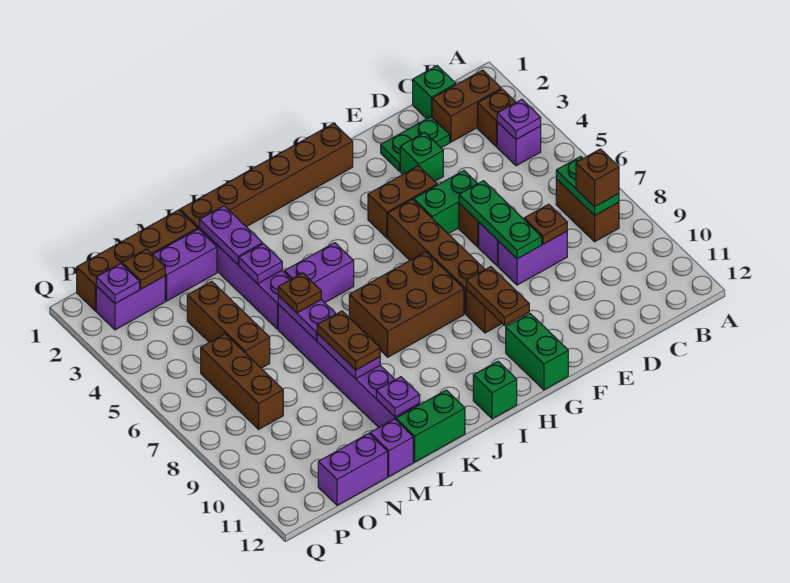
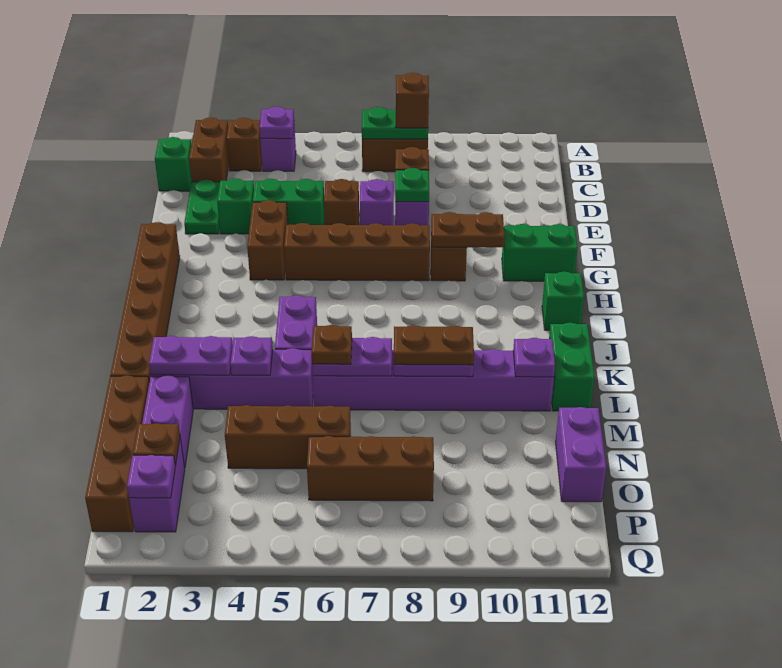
green brick E5:F5 level 1 -> green brick E4:E5 level 1
green plate E6:E8 level 2 -> green plate E8 level 2
brown brick H7:J8 level 1 -> none
purple brick M12 level 1 -> none

